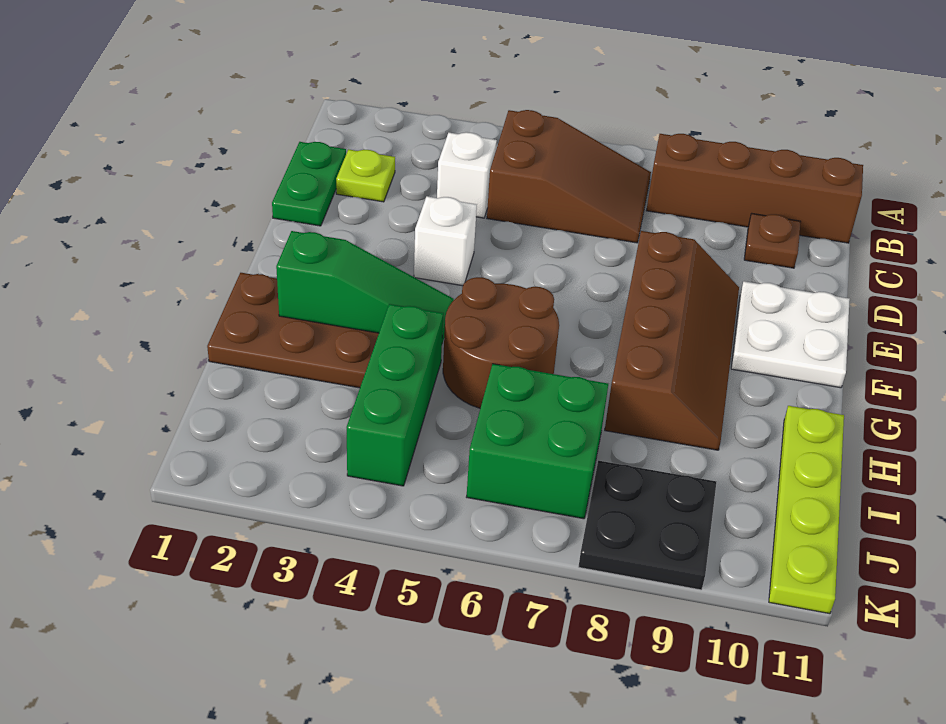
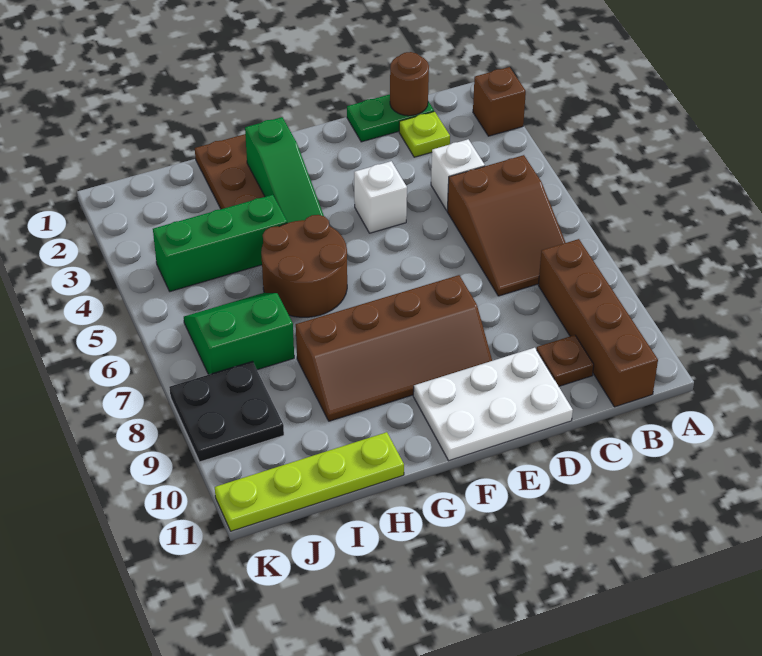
none -> brown brick A2 level 1
none -> brown round brick C1 level 2
white plate E10:F11 level 1 -> white plate D10:F11 level 1
green brick I6:J7 level 1 -> green slope I6:J7 level 1 top 7

